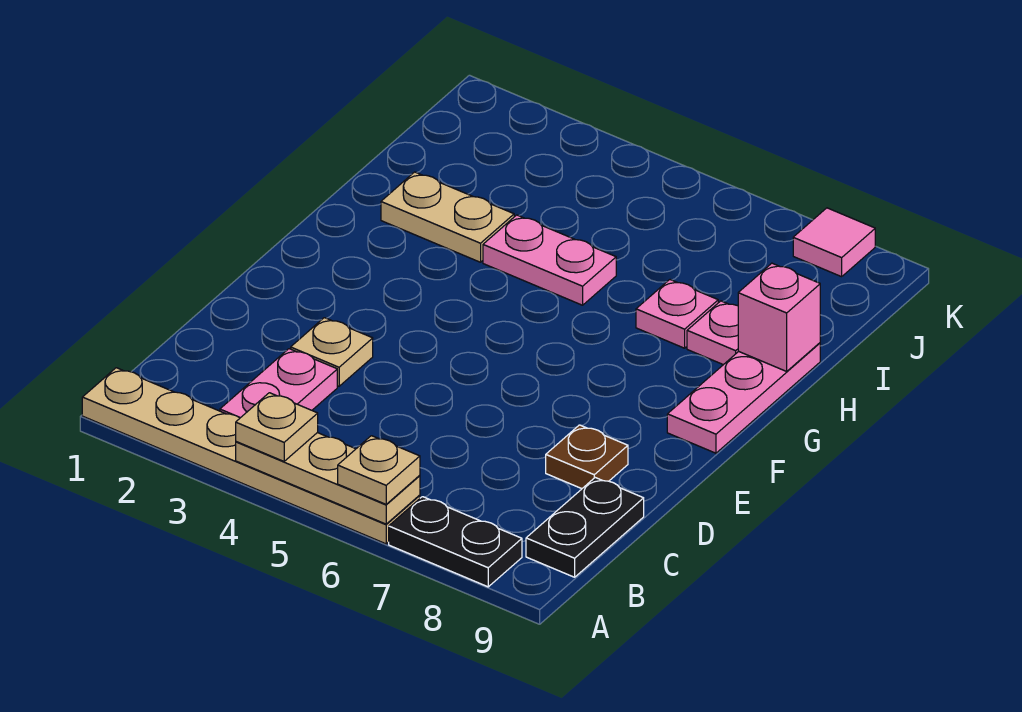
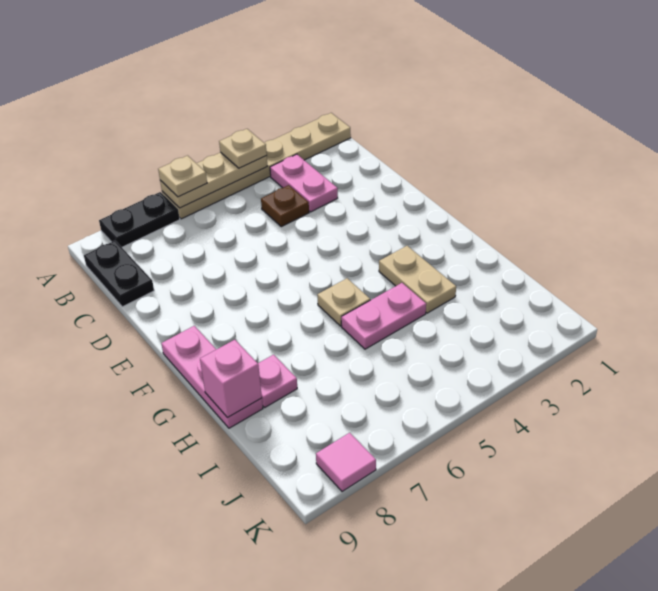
tan plate D3 level 1 -> tan plate G5 level 1
brown plate D8 level 1 -> brown plate C4 level 1
tan plate H2:H3 level 1 -> tan plate G3:H3 level 1
pink plate H7 level 1 -> none

